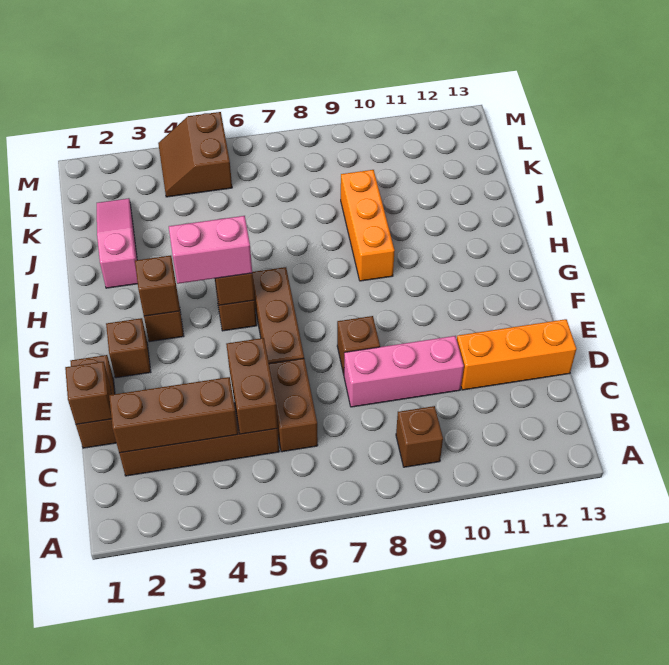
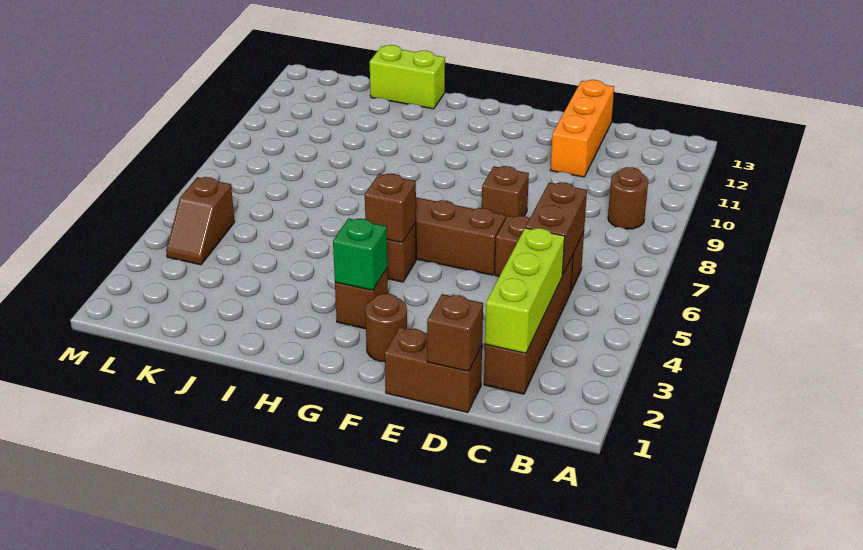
brown brick B9 level 1 -> brown round brick B9 level 1
brown brick C2:C4 level 2 -> lime brick C2:C4 level 2
brown brick C5:D5 level 2 -> brown brick C5:C6 level 2
pink brick D8:D10 level 1 -> none
brown brick F2 level 1 -> brown round brick F2 level 1
brown brick G3 level 2 -> green brick G3 level 2
pink brick G4:G5 level 3 -> none
orange brick H9:J9 level 1 -> none
pink slope I2:K2 level 1 top I -> none
none -> lime brick I13:J13 level 1
brown slope L4:M5 level 1 top 5 -> brown slope L4:L5 level 1 top 5

